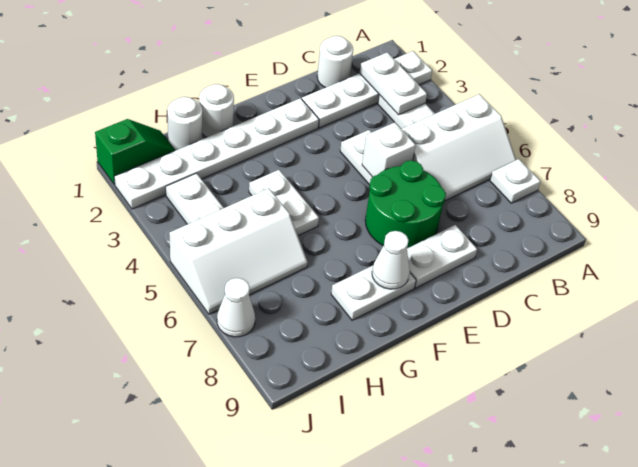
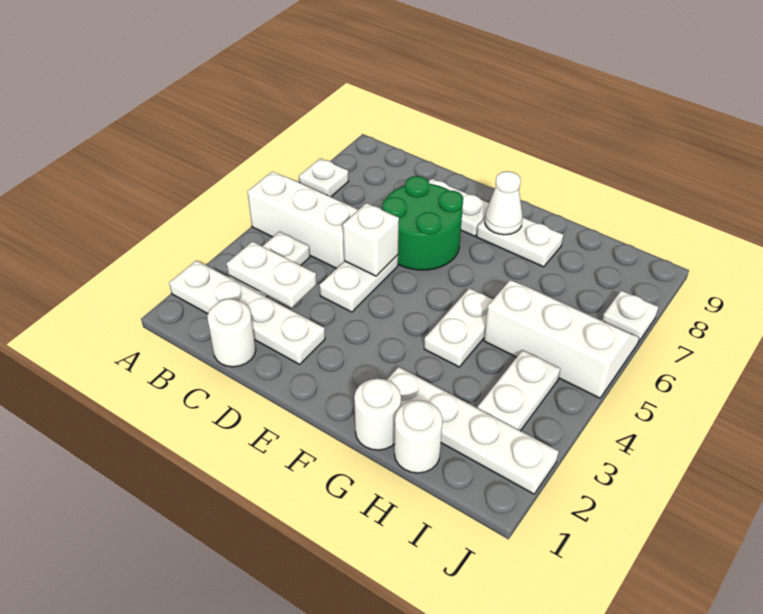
white plate B2:B3 level 2 -> white plate B3:C3 level 2
white plate E2:J2 level 1 -> white plate G2:J2 level 1
green slope I1:J1 level 1 top J -> none
white cone J7 level 1 -> white plate J7 level 1

